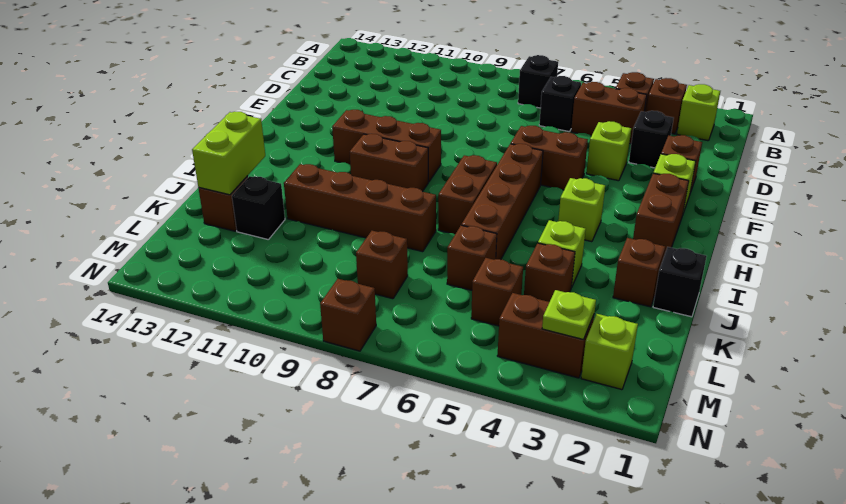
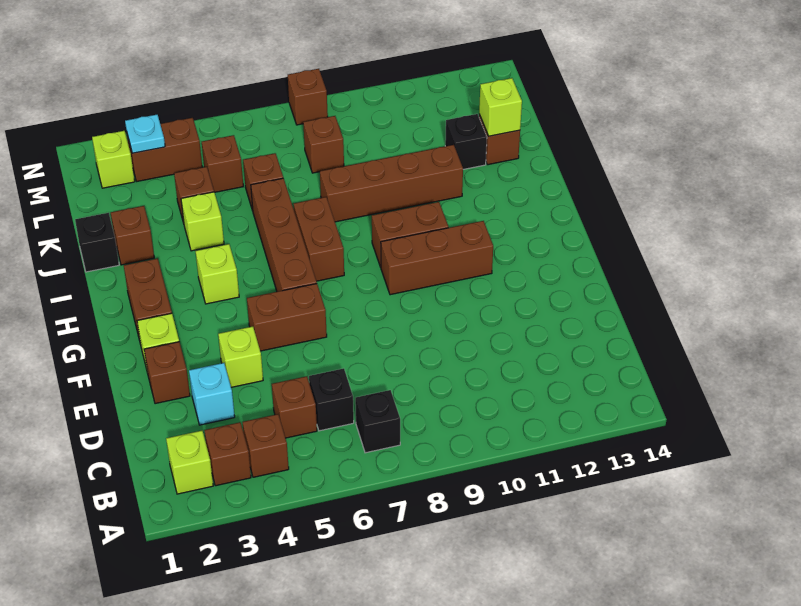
brown brick C4:C5 level 1 -> brown brick C5 level 1
black brick D3 level 1 -> cyan brick D3 level 1
lime brick J13:K13 level 2 -> lime brick K13 level 2
lime plate M3 level 2 -> cyan plate M3 level 2

